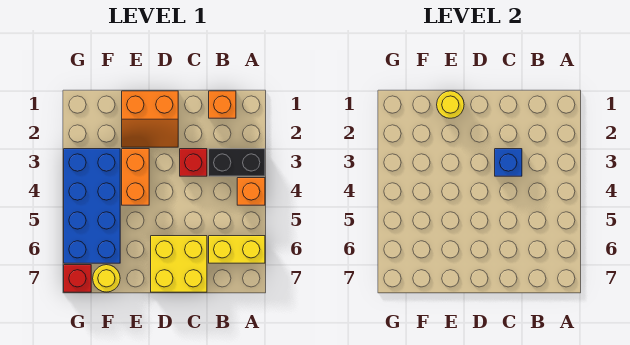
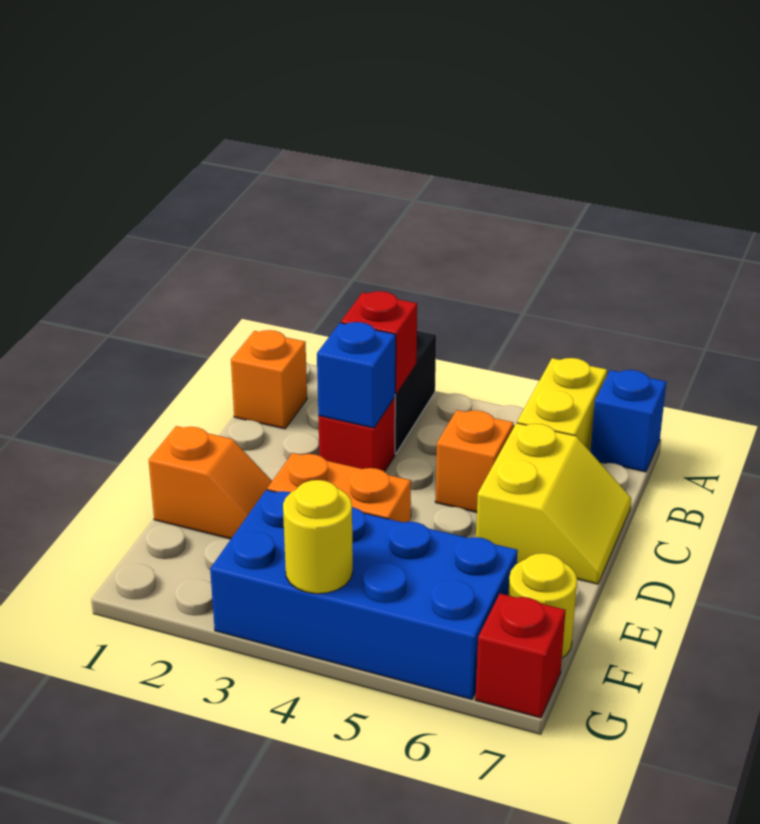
orange brick A4 level 1 -> orange brick C5 level 1
none -> blue brick A7 level 1
none -> red brick B3 level 2
yellow brick C6:D7 level 1 -> yellow slope C6:D7 level 1 top 6
orange slope D1:E2 level 1 top 1 -> orange slope E1:E2 level 1 top 1
yellow round brick E1 level 2 -> yellow round brick G4 level 2

